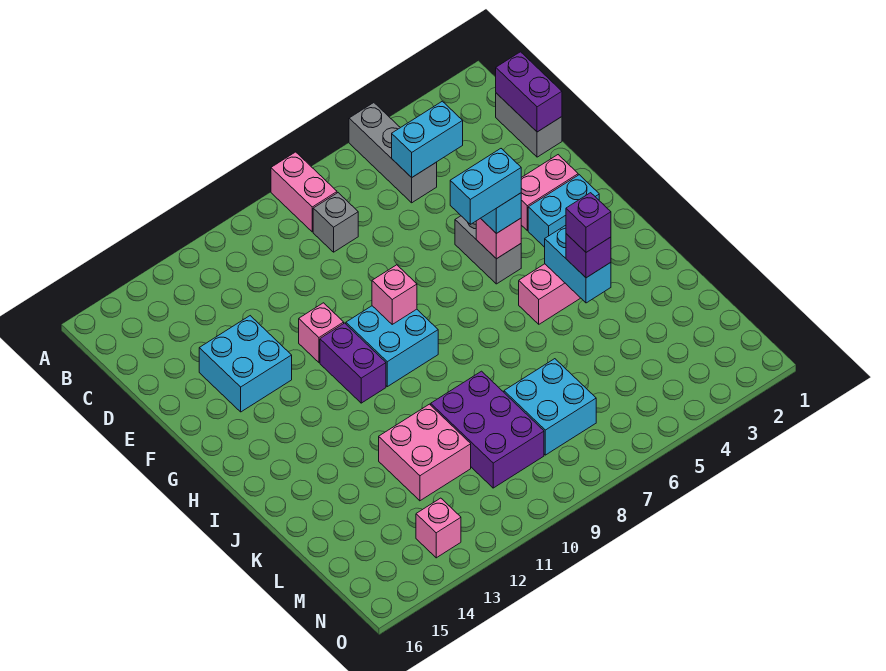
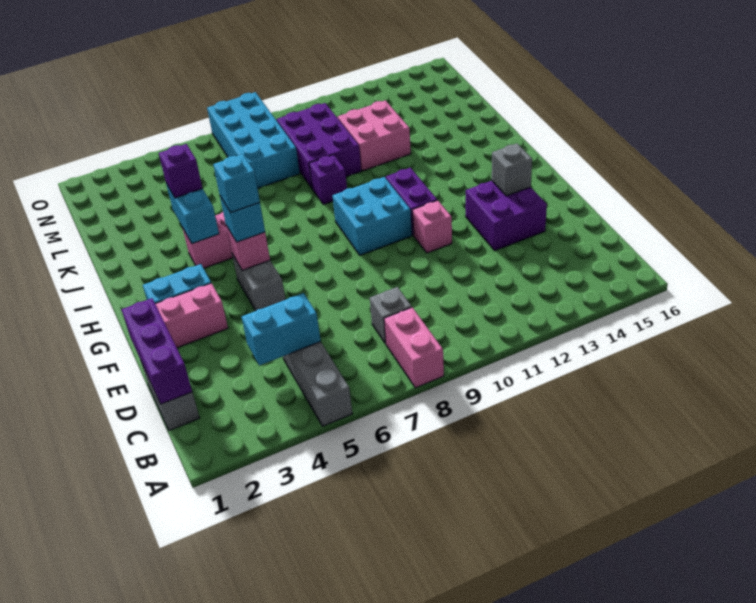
purple brick C1:D1 level 2 -> purple brick C1:E1 level 2
cyan brick E13:F14 level 1 -> purple brick E13:F14 level 1
none -> grey brick F14 level 2
cyan brick G5:G6 level 4 -> cyan brick G5 level 4
pink brick G9 level 2 -> none
purple brick J4 level 4 -> purple brick J9 level 1
cyan brick L7:M8 level 1 -> cyan brick L7:O8 level 1
pink brick N13 level 1 -> none

